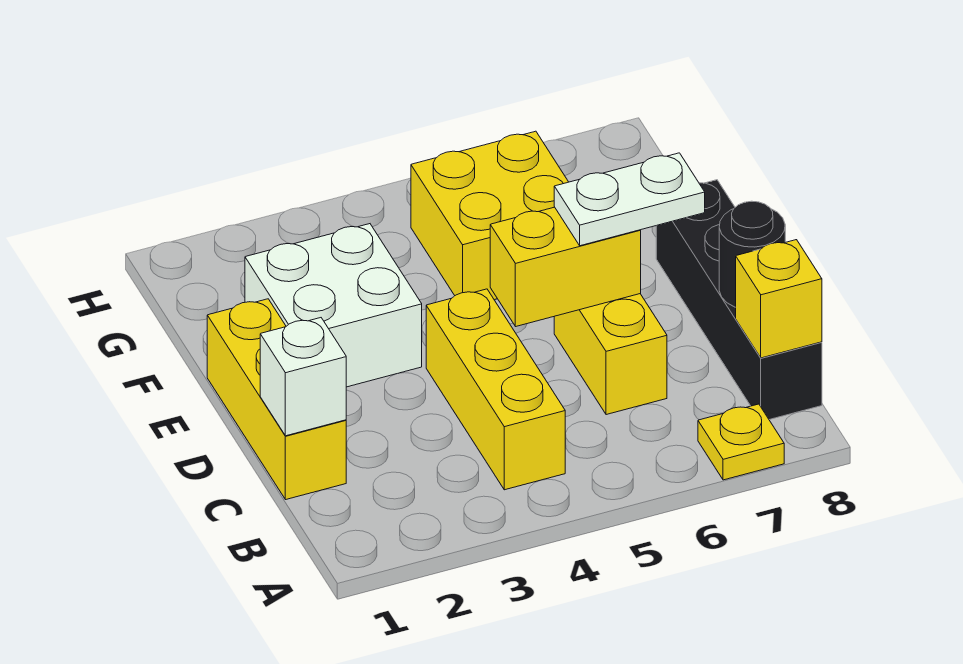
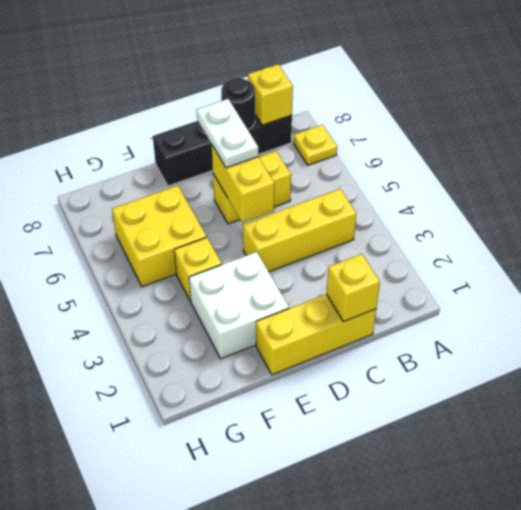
white brick C1 level 2 -> yellow brick C1 level 2
none -> yellow brick F4 level 1

